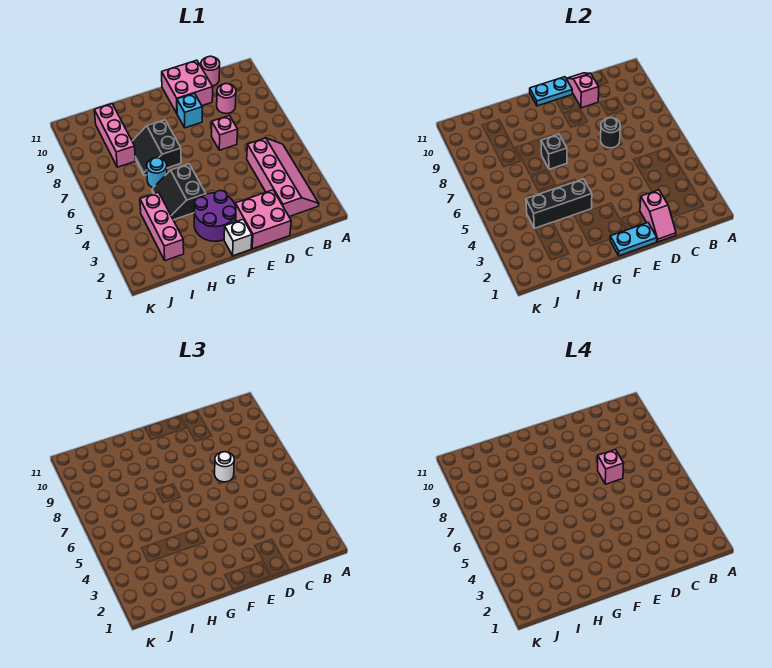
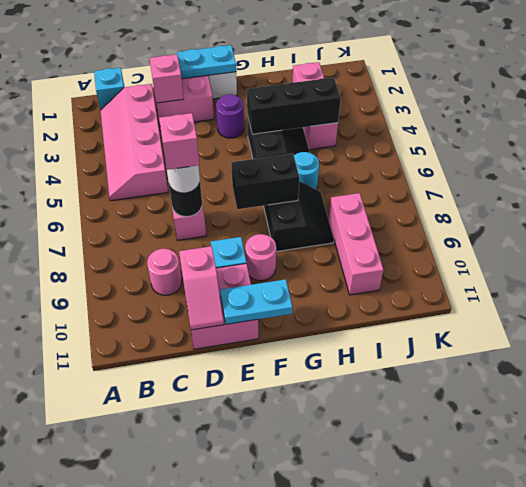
none -> cyan brick B1 level 1
pink round brick C11 level 1 -> pink round brick F9 level 1
purple round brick F2:G3 level 1 -> purple round brick F3 level 1
black brick G7 level 2 -> black brick F7:G7 level 2

